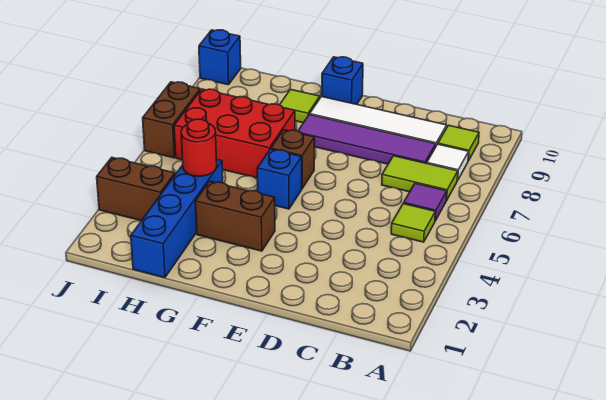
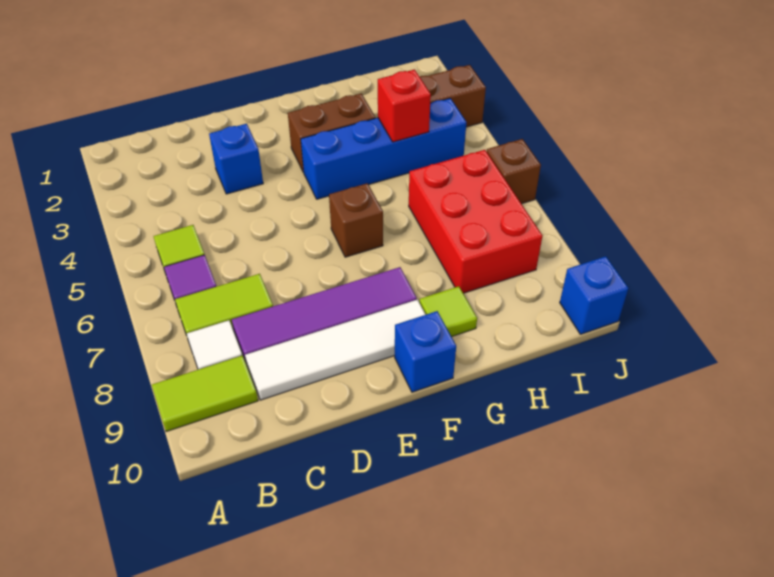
lime tile B9 level 1 -> lime tile A9:B9 level 1
blue brick F5 level 1 -> blue brick D3 level 1
red brick G6:I7 level 1 -> red brick H6:I8 level 1
blue brick H1:H4 level 1 -> blue brick F4:I4 level 1
red round brick H4 level 2 -> red brick H4 level 2
brown brick J6:J7 level 1 -> brown brick J6 level 1

